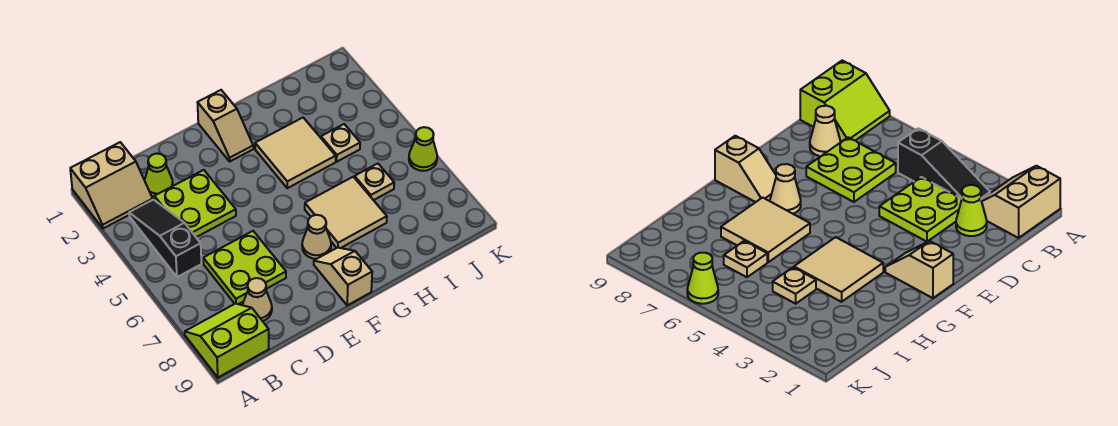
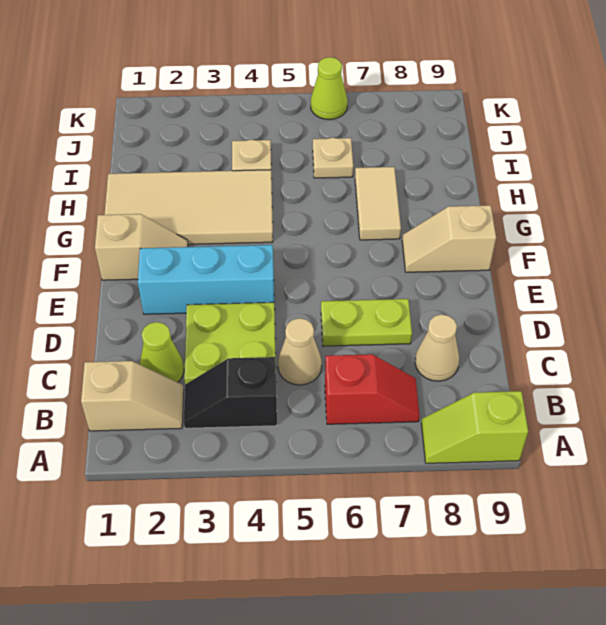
tan slope A1:B2 level 1 top 1 -> tan slope B1:B2 level 1 top 1
lime slope A8:B9 level 1 top 9 -> lime slope A8:A9 level 1 top 9
black slope B3:B5 level 1 top 5 -> black slope B3:B4 level 1 top 4
none -> red slope B6:B7 level 1 top 6
lime plate C6:D7 level 1 -> lime plate D6:D7 level 1
none -> cyan brick E2:E4 level 1
tan cone F7 level 1 -> tan cone C5 level 1
tan tile G3:H4 level 1 -> tan tile G1:H4 level 1
tan tile G6:H7 level 1 -> tan tile G7:H7 level 1

